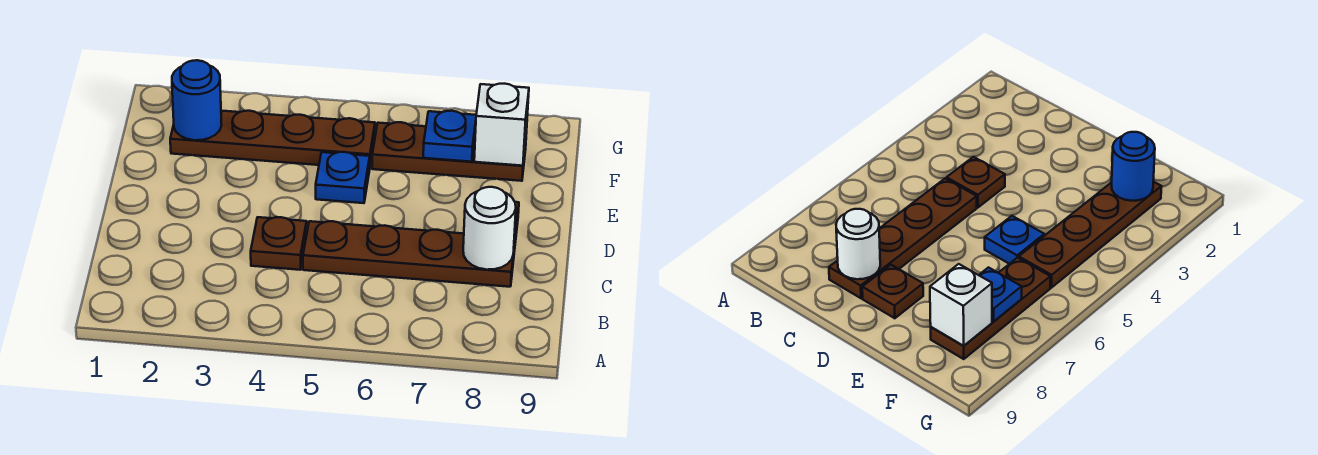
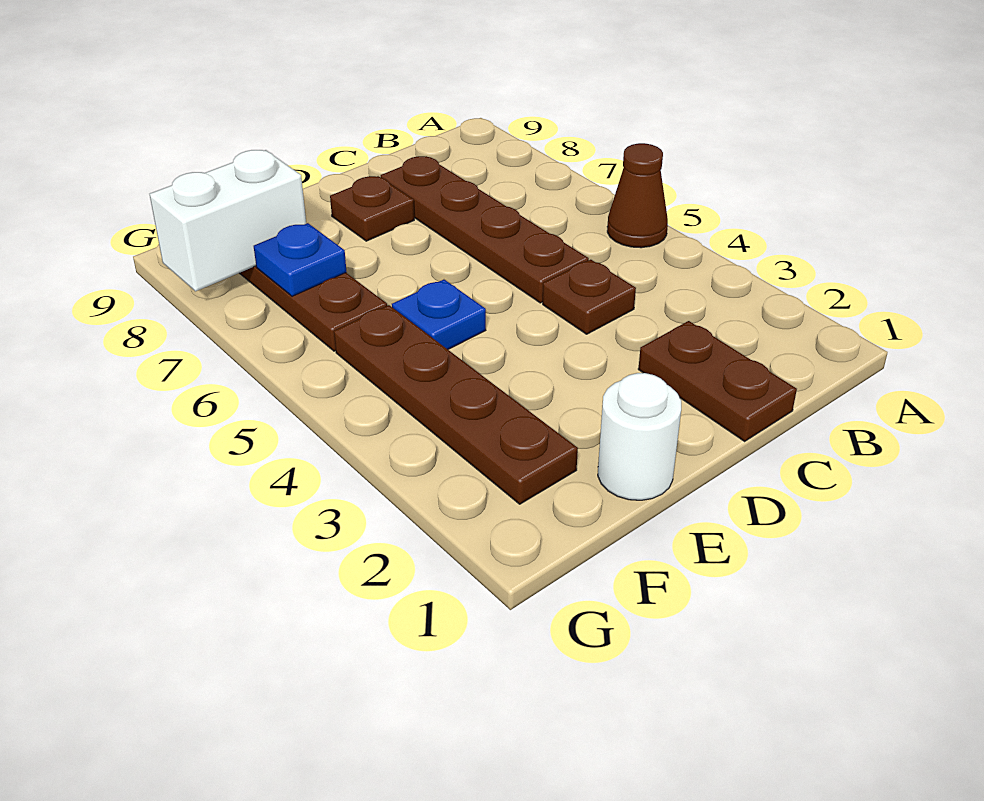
none -> brown cone A5 level 1
none -> brown plate C1:C2 level 1
white round brick C8 level 2 -> white round brick E1 level 1
blue round brick F2 level 2 -> none
white brick F8 level 2 -> white brick F8:G8 level 2

